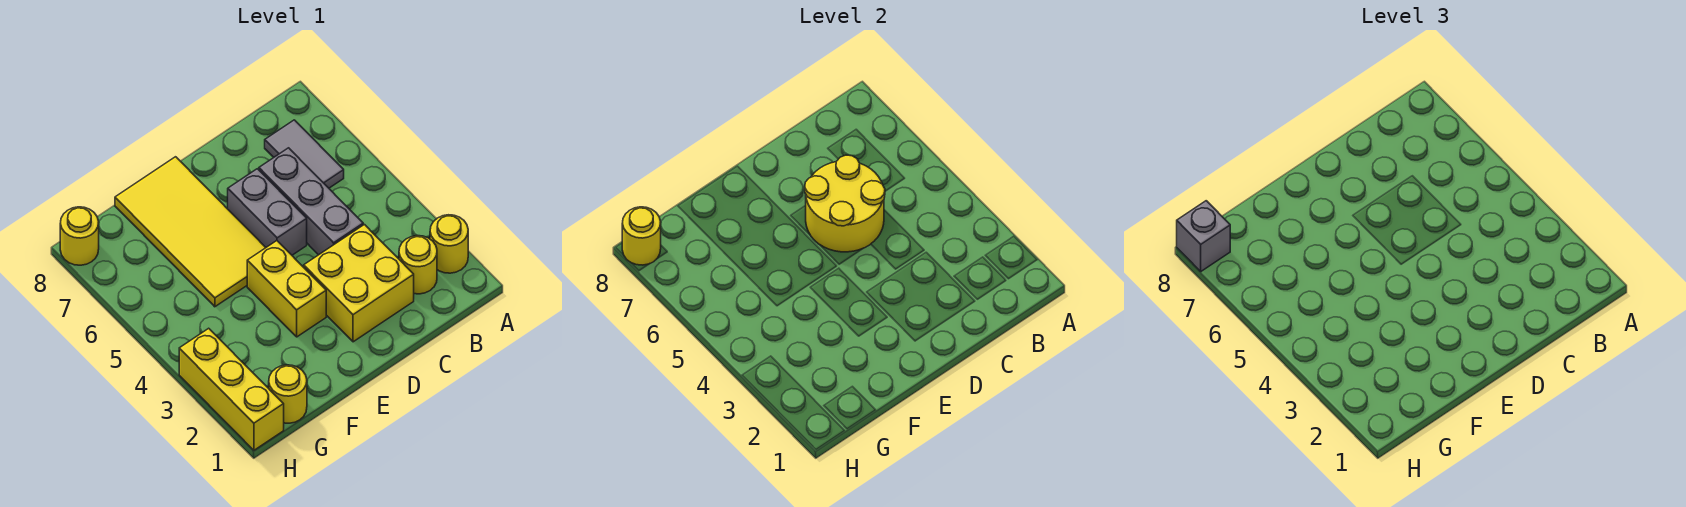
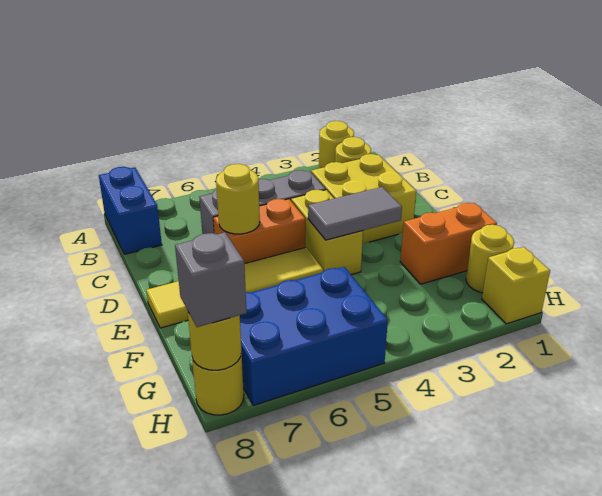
none -> blue brick A8:B8 level 1
grey tile B6:B7 level 1 -> grey tile E3:E4 level 2
yellow round brick C5:D6 level 2 -> yellow round brick D6 level 2
grey brick D5:D6 level 1 -> orange brick D5:D6 level 1
yellow brick E3:E4 level 1 -> yellow brick D4:E4 level 1
yellow tile E5:F8 level 1 -> yellow tile E5:E8 level 1
none -> orange brick F1:F2 level 1
none -> blue brick G5:H7 level 1
yellow brick H1:H3 level 1 -> yellow brick H1 level 1

